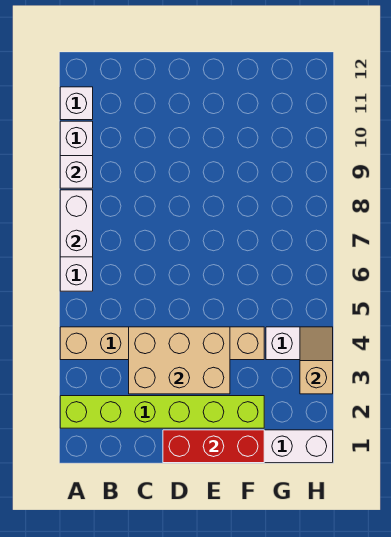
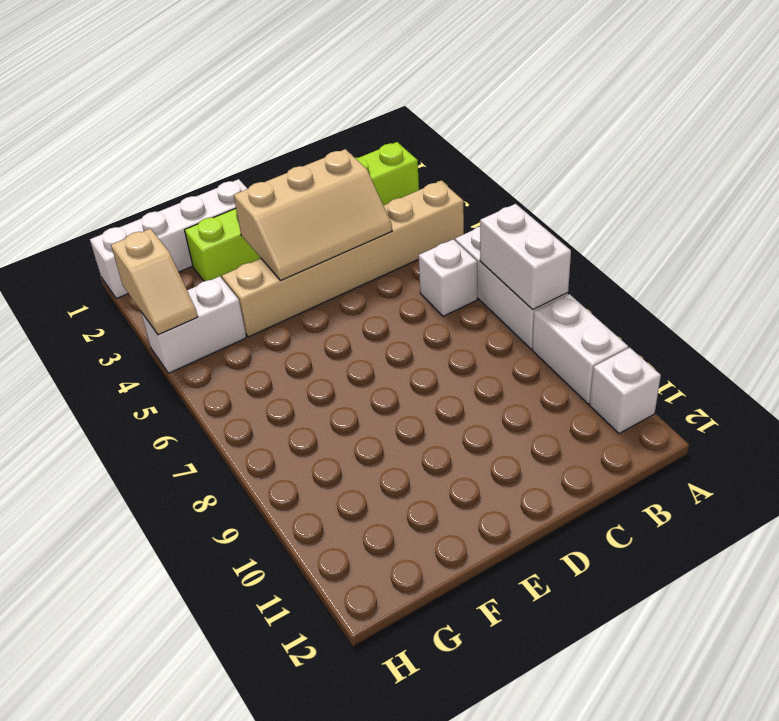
white brick A9 level 2 -> white brick B6 level 1
tan brick C3:E4 level 2 -> tan slope C3:E4 level 2 top 3
red brick D1:F1 level 2 -> none

